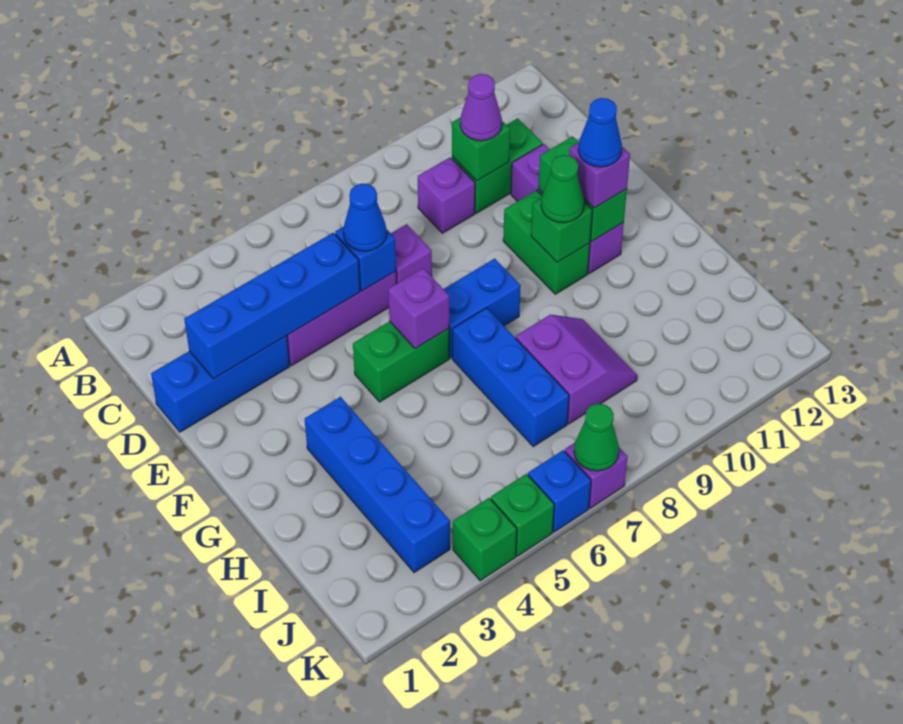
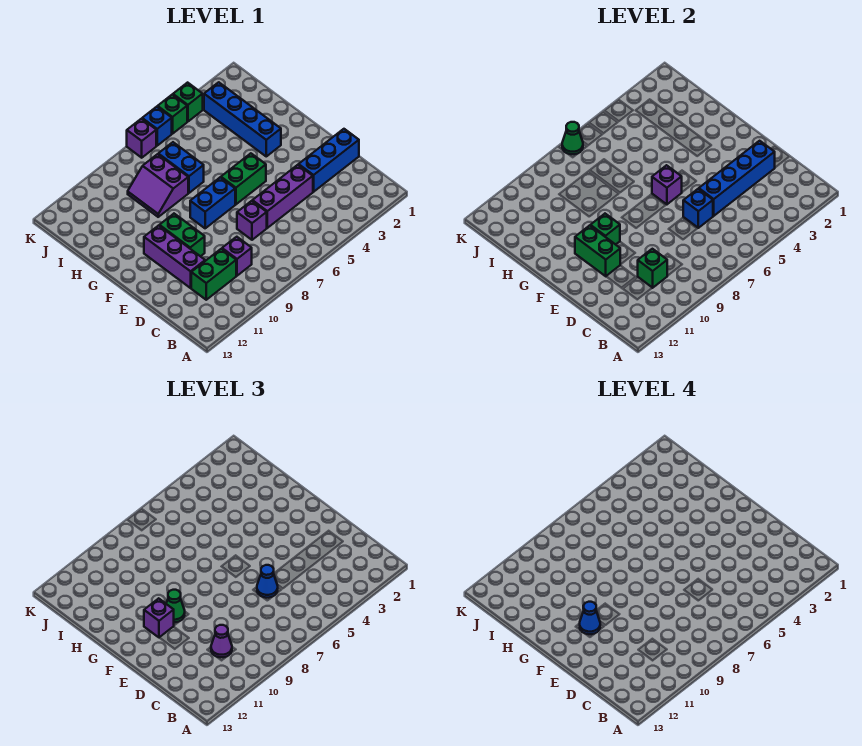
blue brick G7:I7 level 1 -> blue brick H7:I7 level 1

